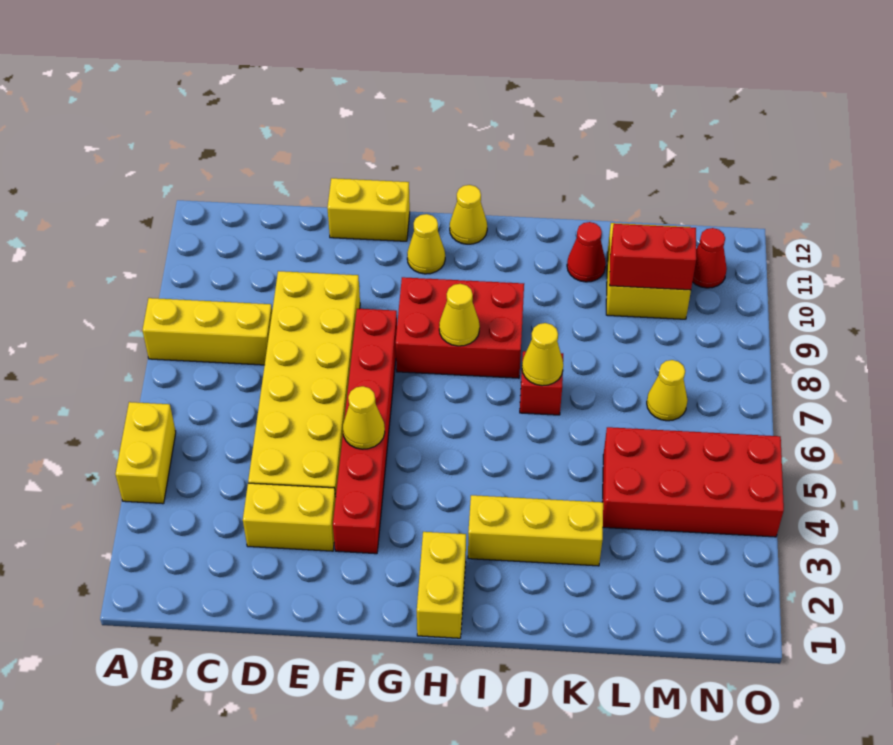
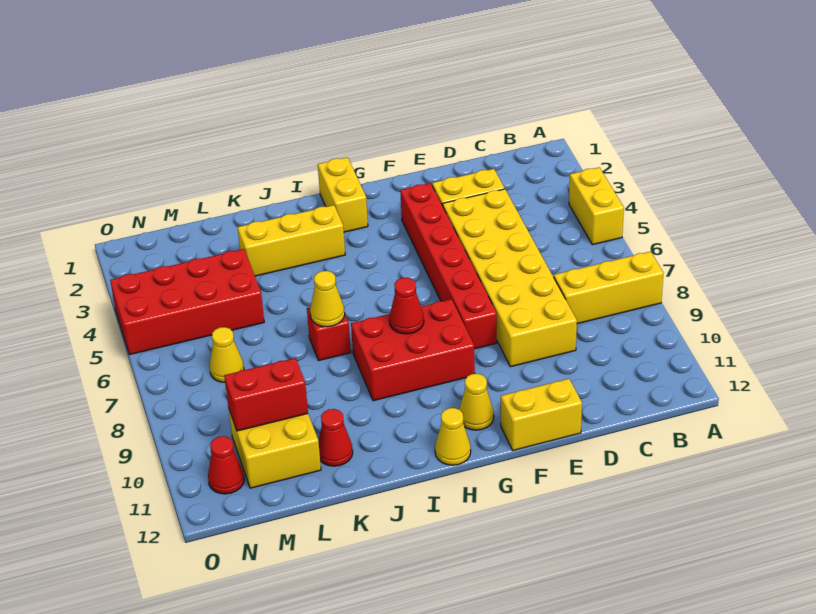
yellow cone F5 level 2 -> none
yellow cone H8 level 2 -> red cone H8 level 2

